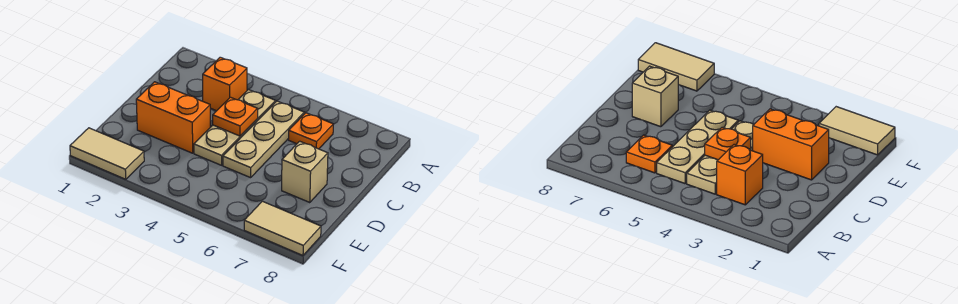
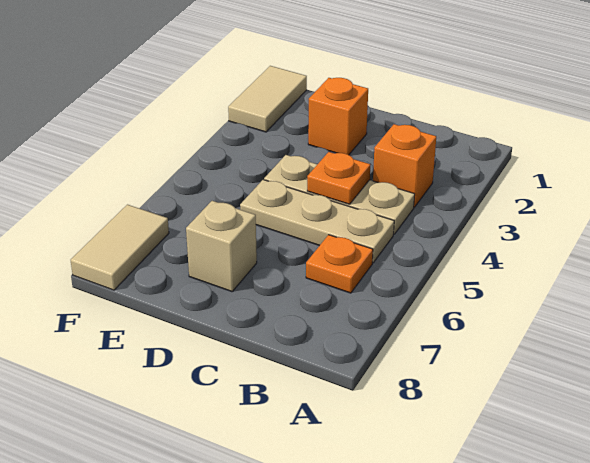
orange brick D2:D3 level 1 -> orange brick D2 level 1

